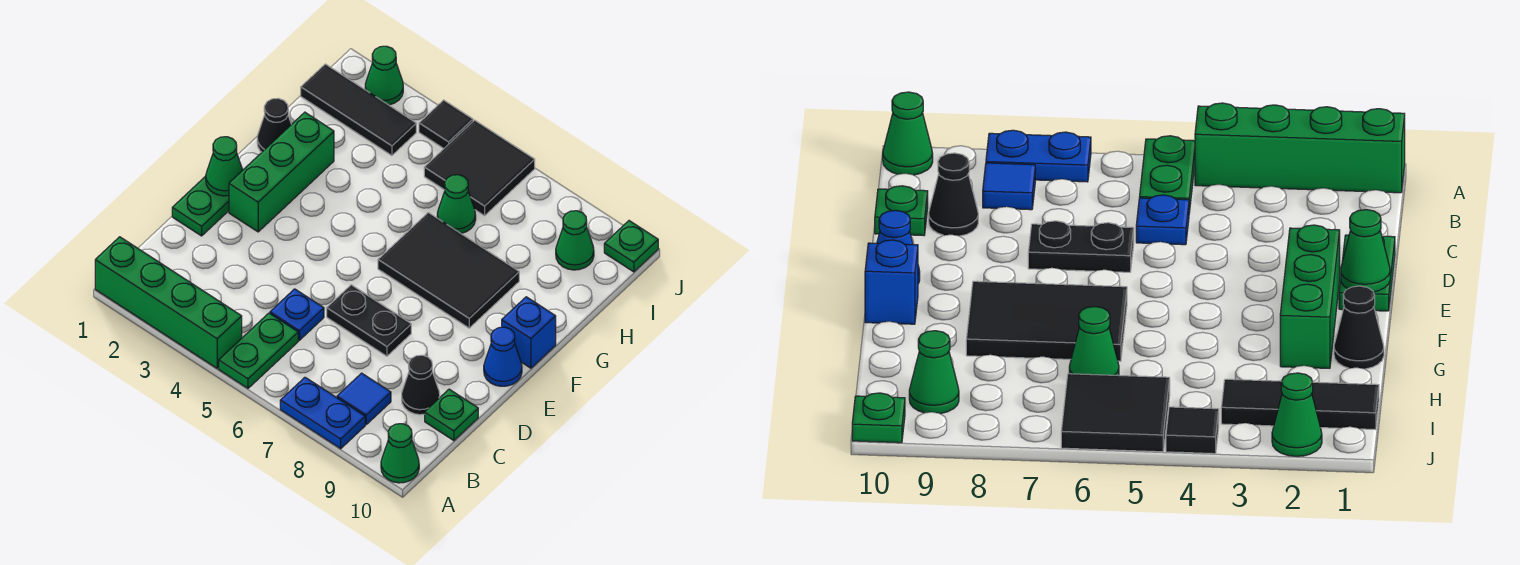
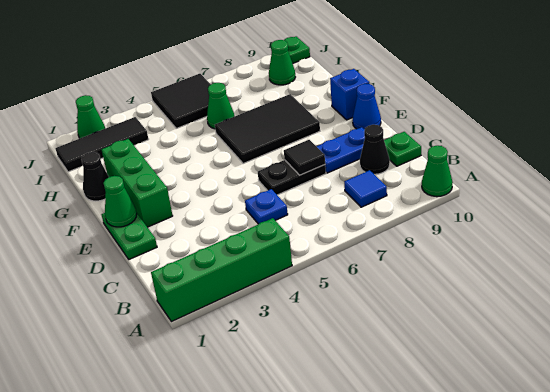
green plate A5:B5 level 1 -> none
blue plate A7:A8 level 1 -> blue plate D8:D9 level 1
black tile J4 level 1 -> black tile D7 level 2

